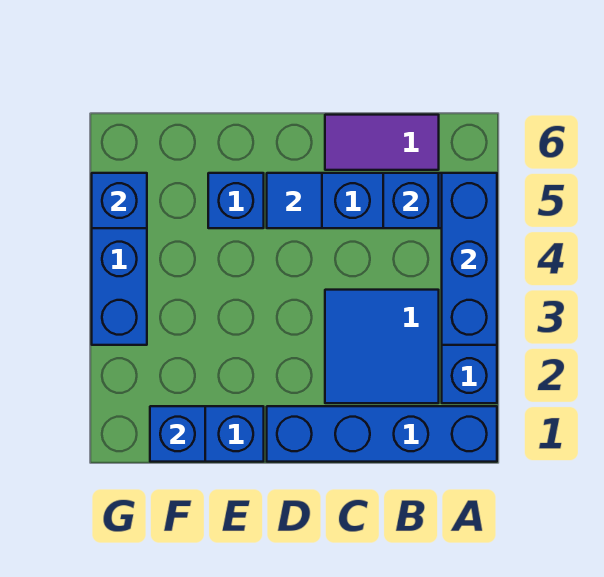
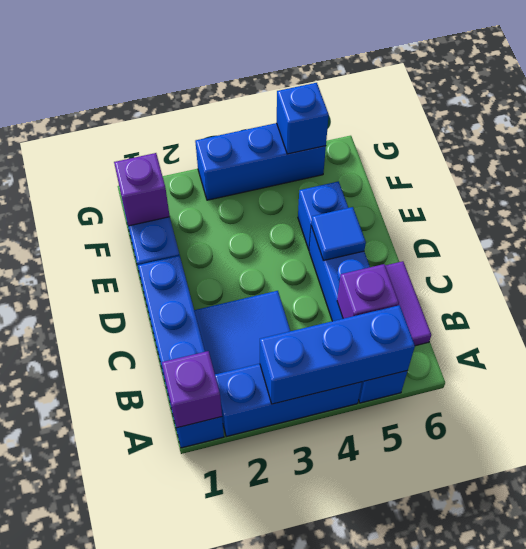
none -> purple brick A1 level 2
blue brick B5 level 2 -> purple brick B5 level 2
blue brick F1 level 2 -> purple brick F1 level 2

